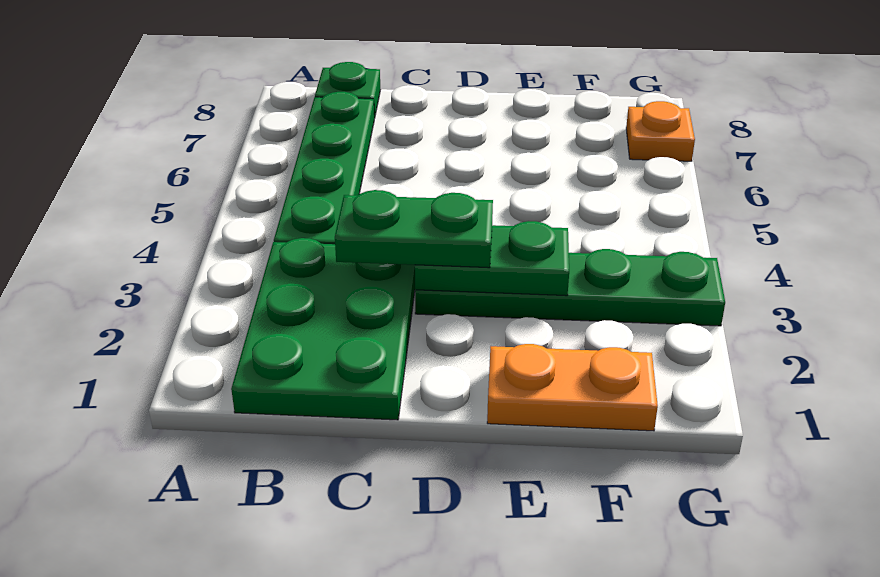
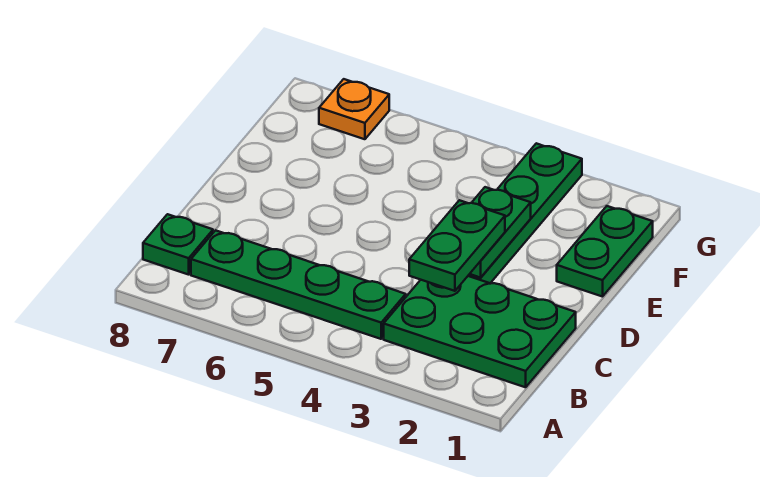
orange plate E1:F1 level 1 -> green plate E1:F1 level 1

